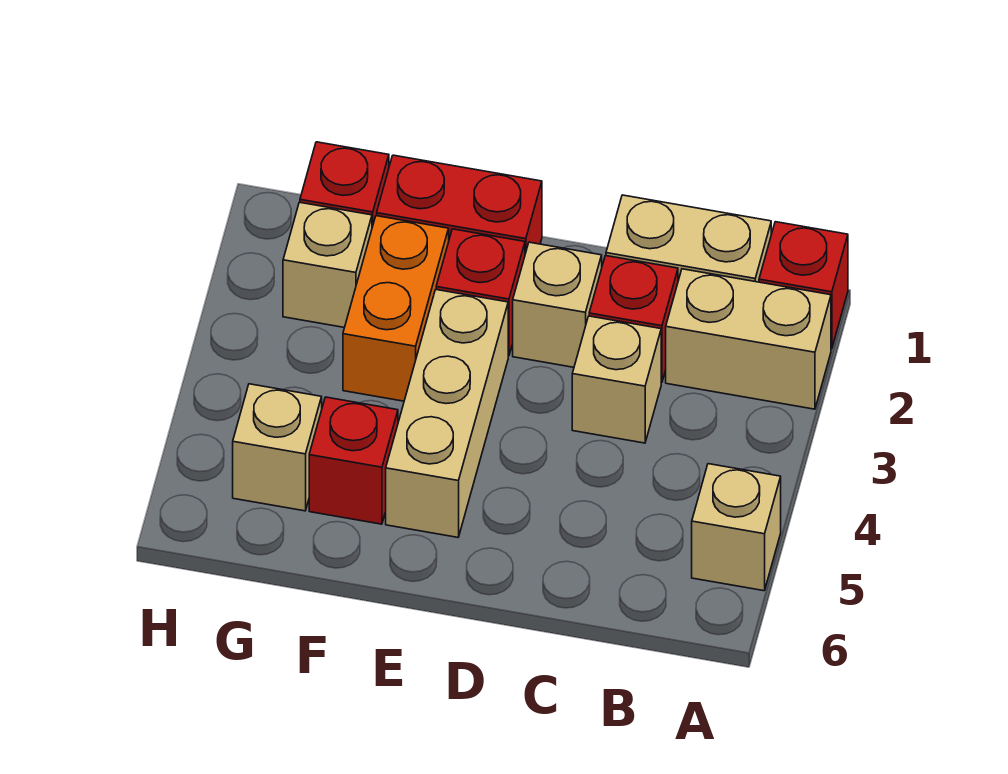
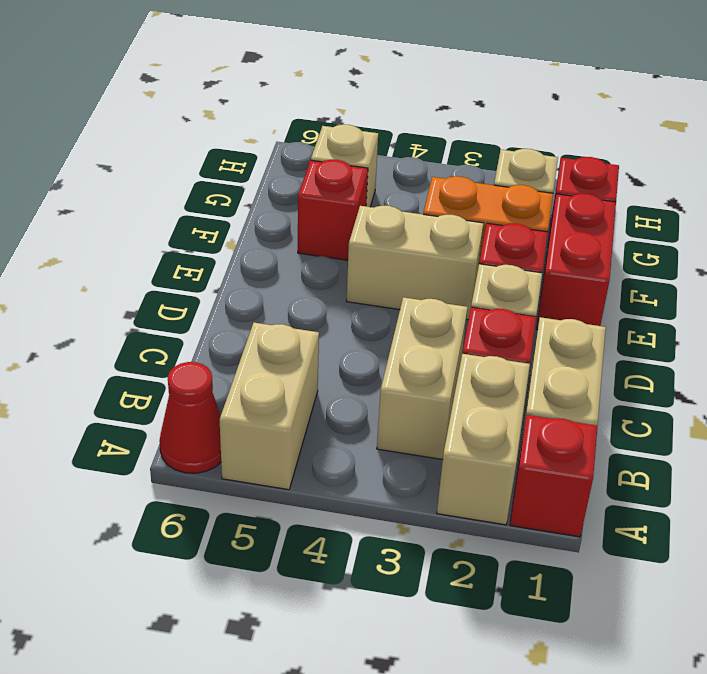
tan brick A5 level 1 -> tan brick A5:B5 level 1
none -> red cone A6 level 1
tan brick C3 level 1 -> tan brick B3:C3 level 1
tan brick E3:E5 level 1 -> tan brick E3:E4 level 1

